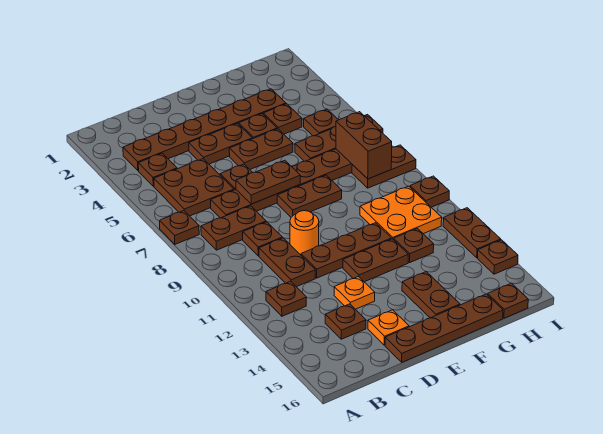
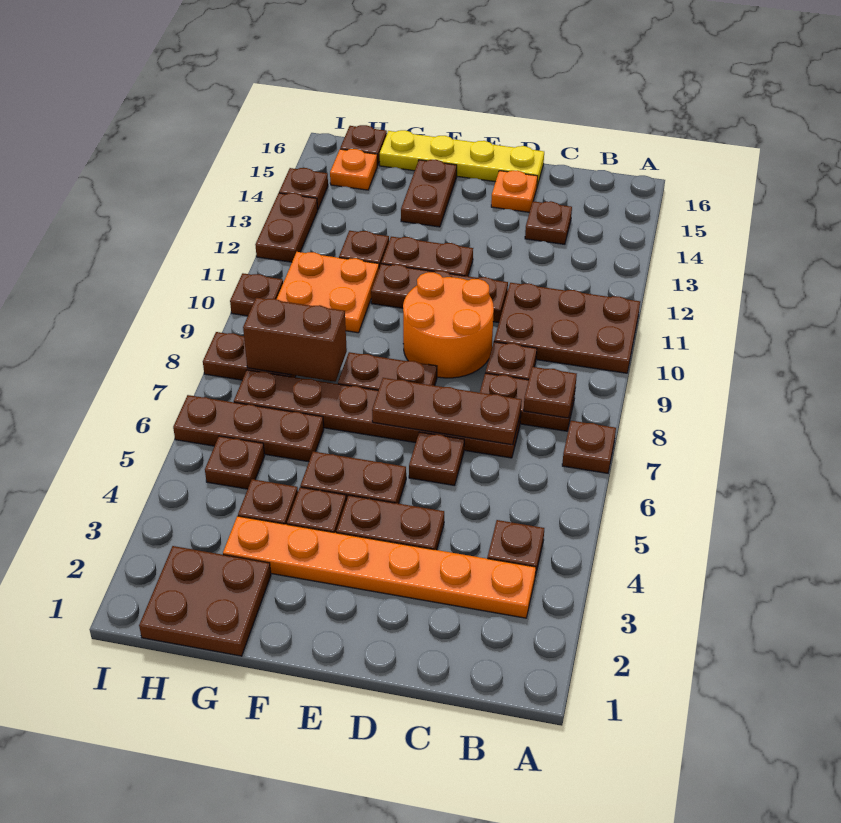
brown plate B3:G3 level 1 -> orange plate B3:G3 level 1
brown plate B5:C6 level 1 -> brown plate G1:H2 level 1
brown plate B12 level 1 -> brown plate B8 level 2
brown plate C10:C11 level 1 -> brown plate A10:C11 level 1
brown plate D7:E7 level 2 -> brown plate C7:E7 level 2
orange round brick D10 level 1 -> orange round brick D9:E10 level 1
orange plate D13 level 1 -> orange plate H15 level 1
brown plate D16:G16 level 1 -> yellow plate D16:G16 level 1
brown brick H7:H8 level 2 -> brown brick G8:H8 level 2

